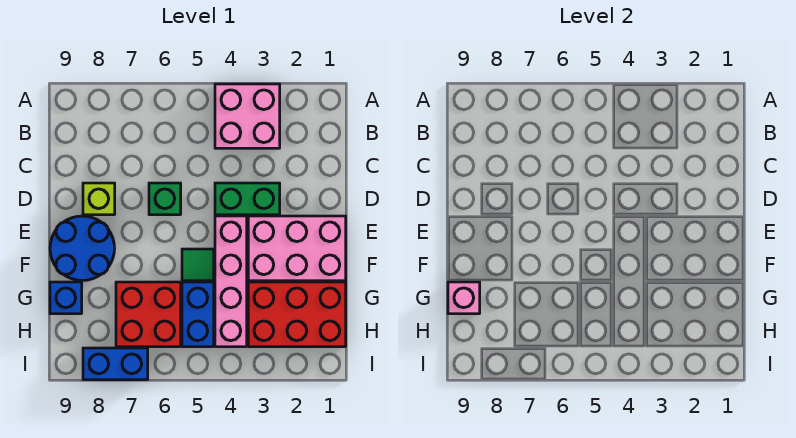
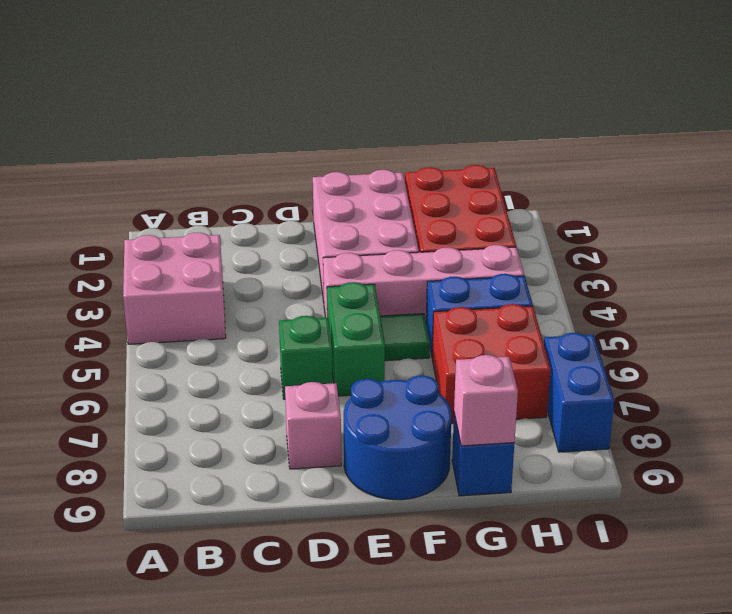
green brick D3:D4 level 1 -> green brick E5:E6 level 1
lime brick D8 level 1 -> pink brick D8 level 1

